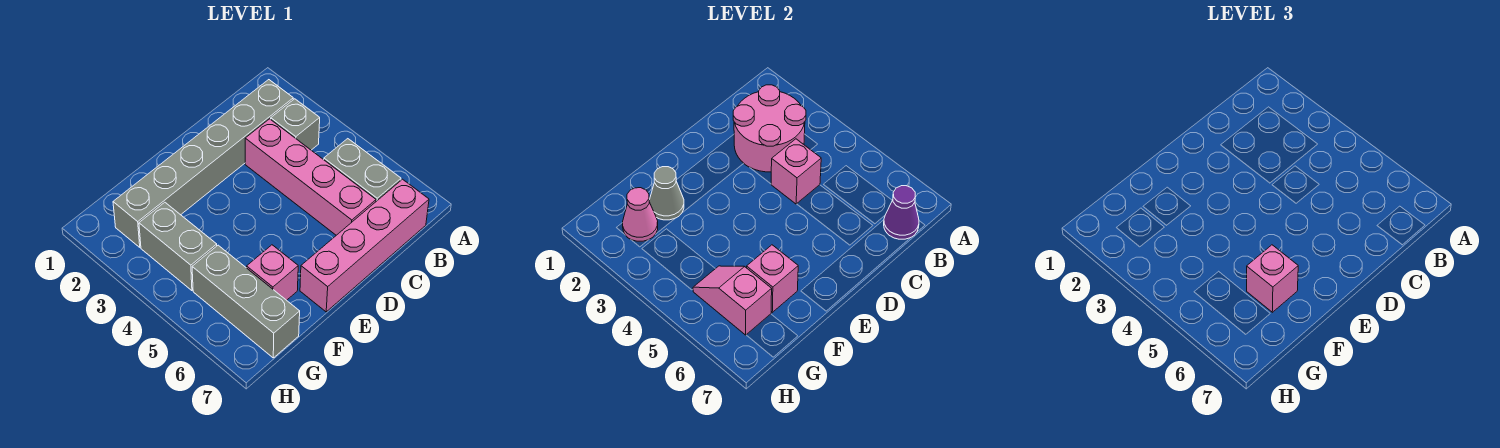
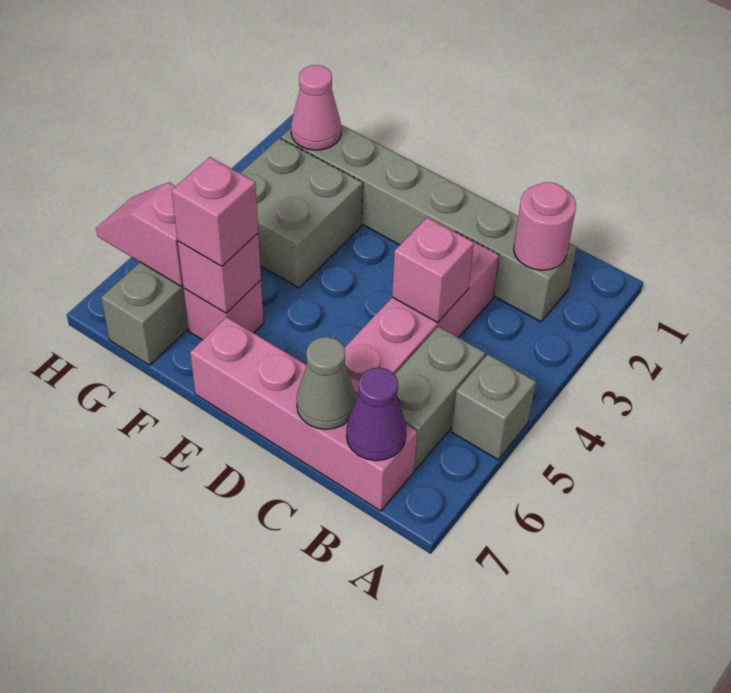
pink round brick B2:C3 level 2 -> pink round brick B2 level 2
grey brick B3 level 1 -> grey brick A5 level 1
grey cone F2 level 2 -> grey cone C7 level 2
grey brick G3:G4 level 1 -> grey brick F3:G4 level 1
pink slope G5:G6 level 2 top 6 -> pink slope G6:H6 level 2 top G

